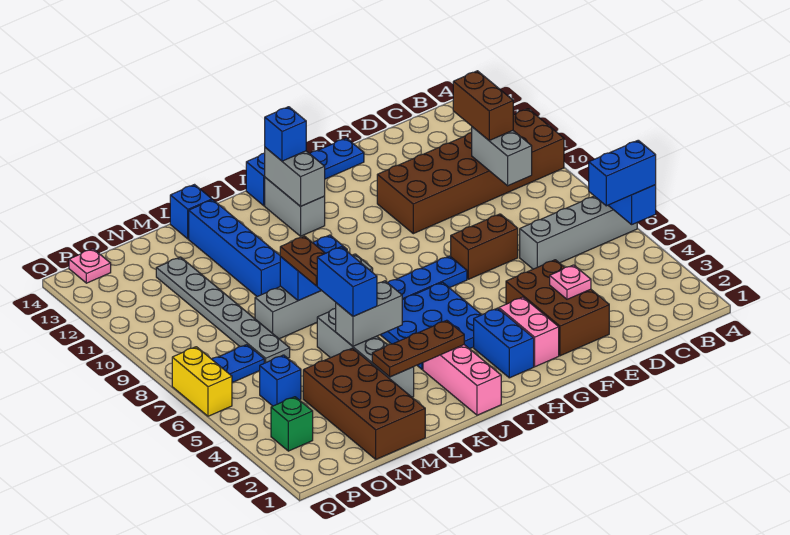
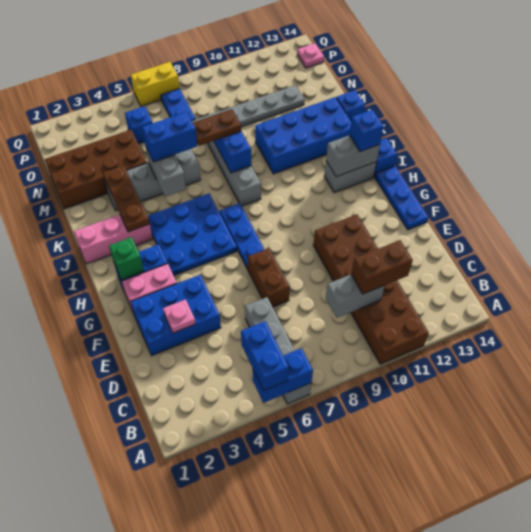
brown brick E2:F4 level 1 -> blue brick E2:F4 level 1
blue brick L10:L13 level 1 -> blue brick K10:L13 level 1
green brick P3 level 1 -> green brick H2 level 2

